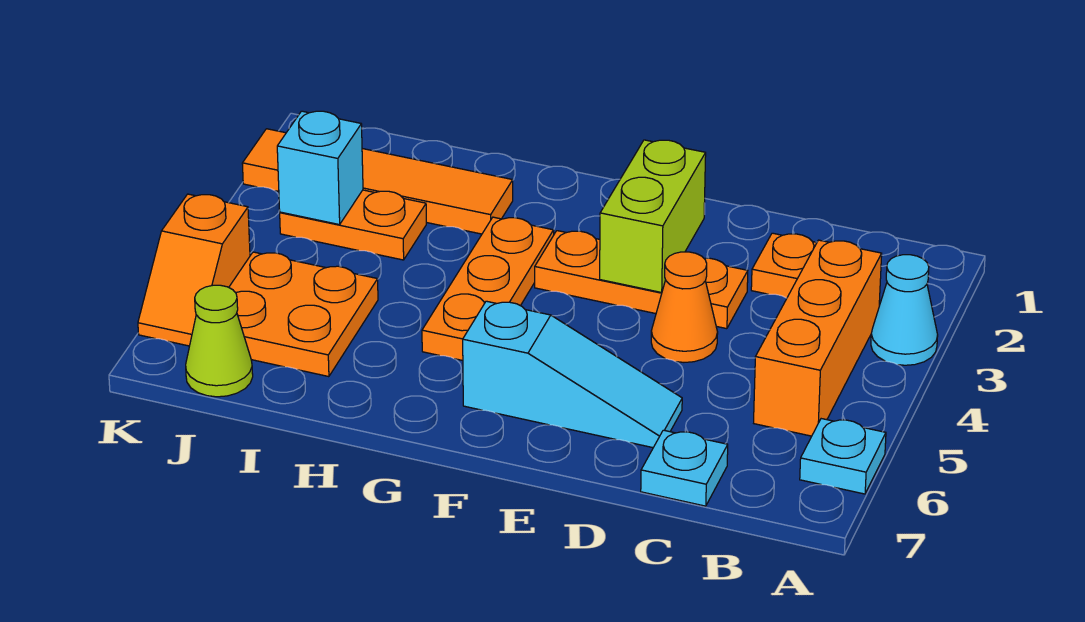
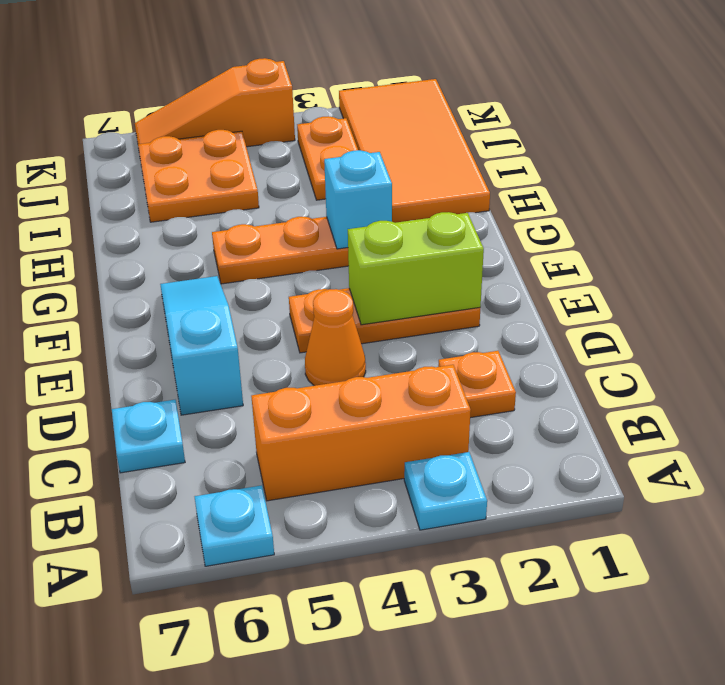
cyan cone A3 level 1 -> cyan plate A3 level 1
orange plate D3:F3 level 1 -> orange plate E2:E4 level 1
cyan slope D6:F6 level 1 top F -> cyan slope D6:F6 level 1 top D
orange tile H2:K2 level 1 -> orange tile H1:K2 level 1
cyan brick J3 level 2 -> cyan brick G3 level 2
lime cone J7 level 1 -> none
orange slope K5:K6 level 1 top 5 -> orange slope K4:K6 level 1 top 4

